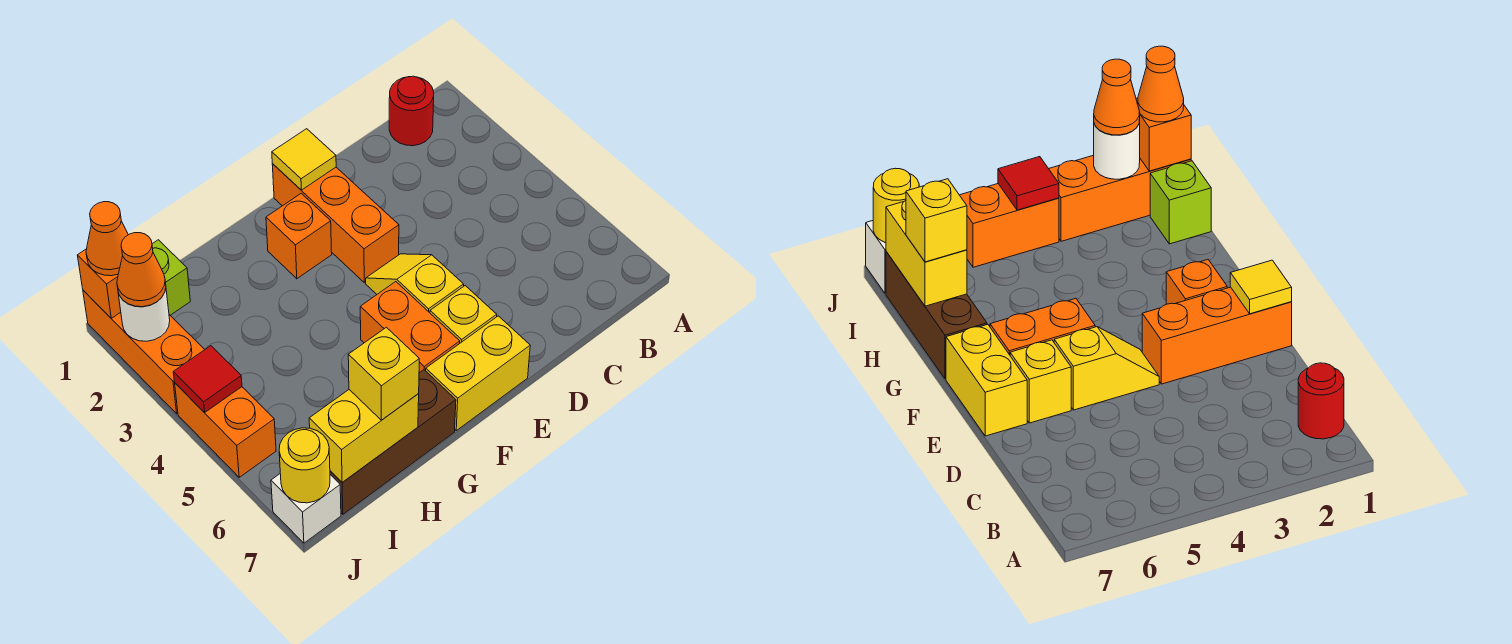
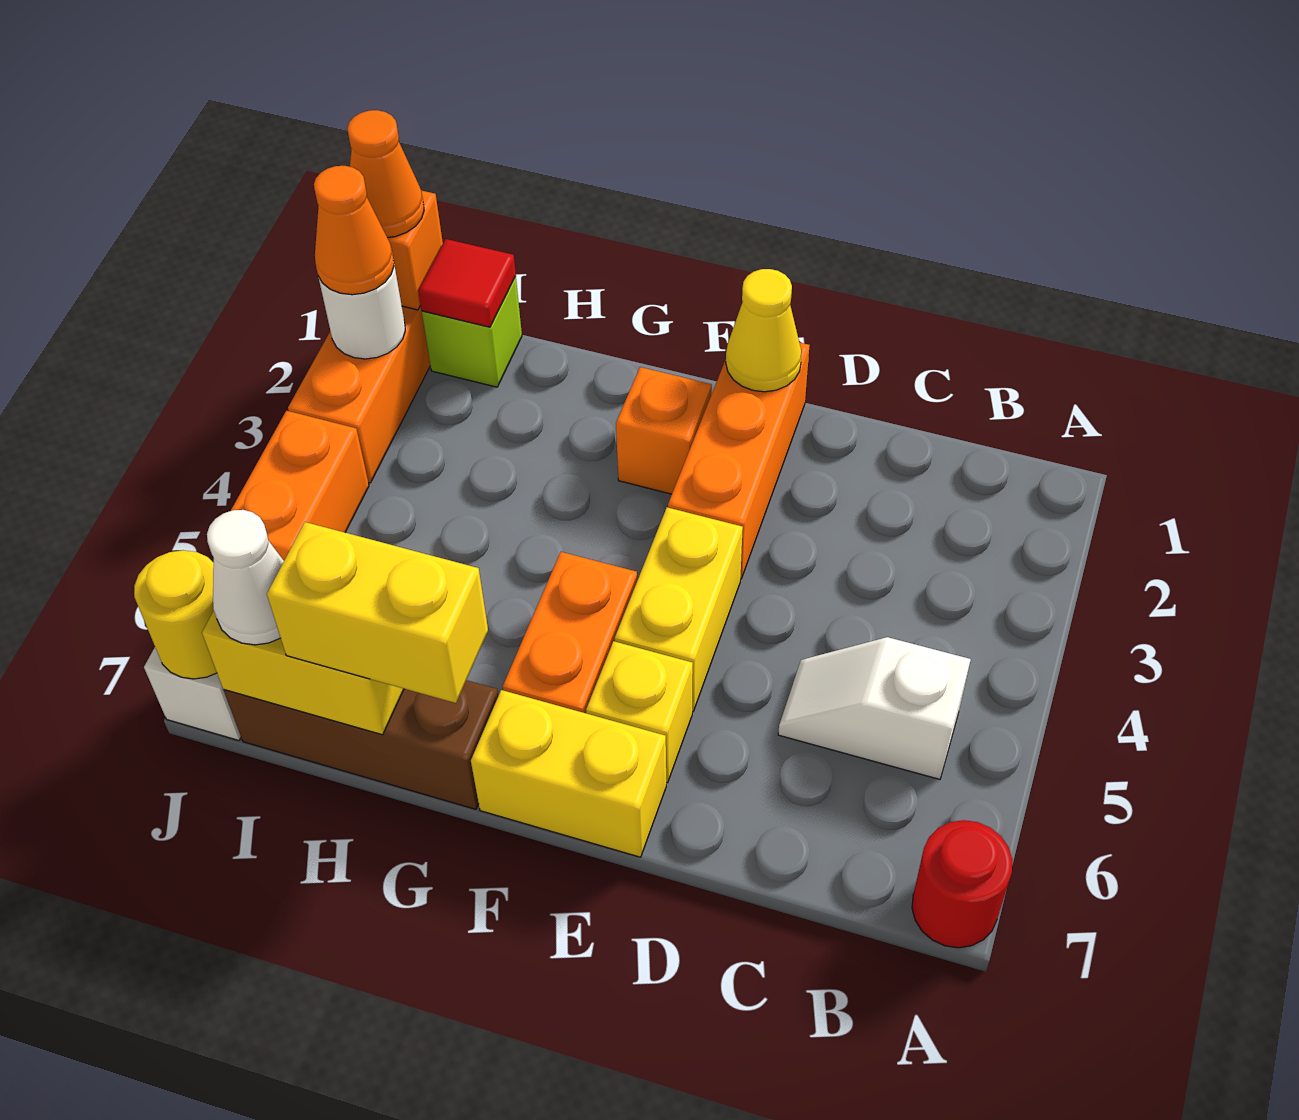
red round brick B1 level 1 -> red round brick A7 level 1
none -> white slope B5:C5 level 1 top B
yellow tile E1 level 2 -> yellow cone E1 level 2
yellow slope E4:E5 level 1 top 5 -> yellow brick E4:E5 level 1
yellow brick H7 level 3 -> yellow brick G7:H7 level 3
none -> white cone I7 level 3
red tile J4 level 2 -> red tile I1 level 2

